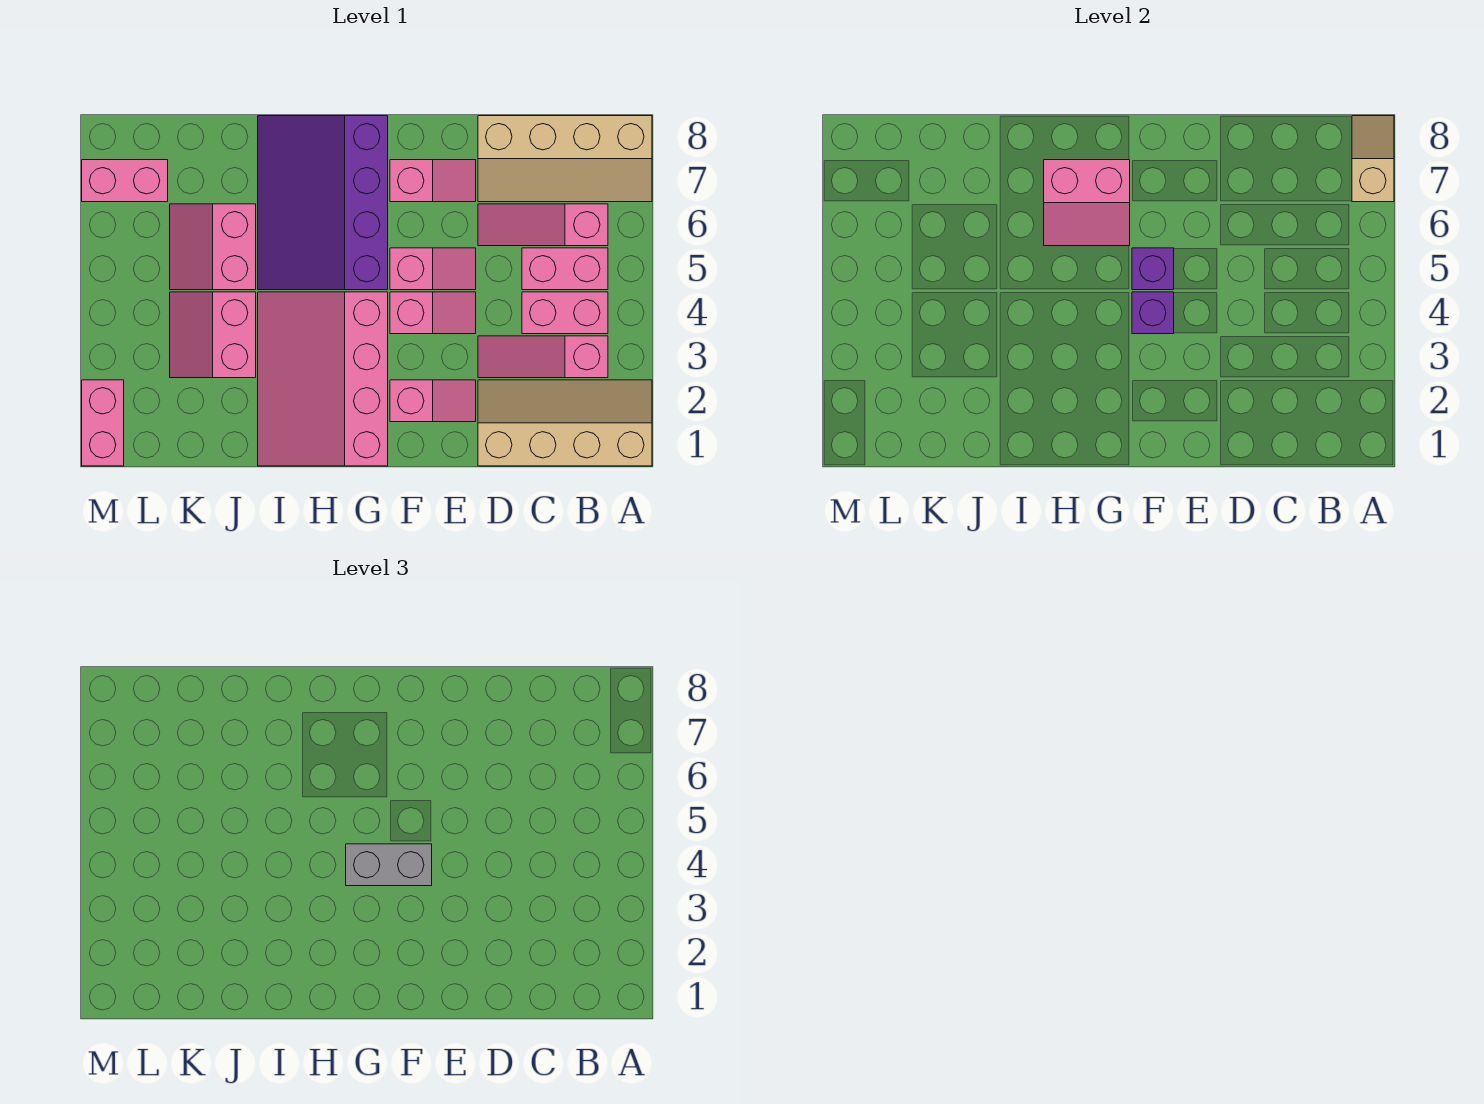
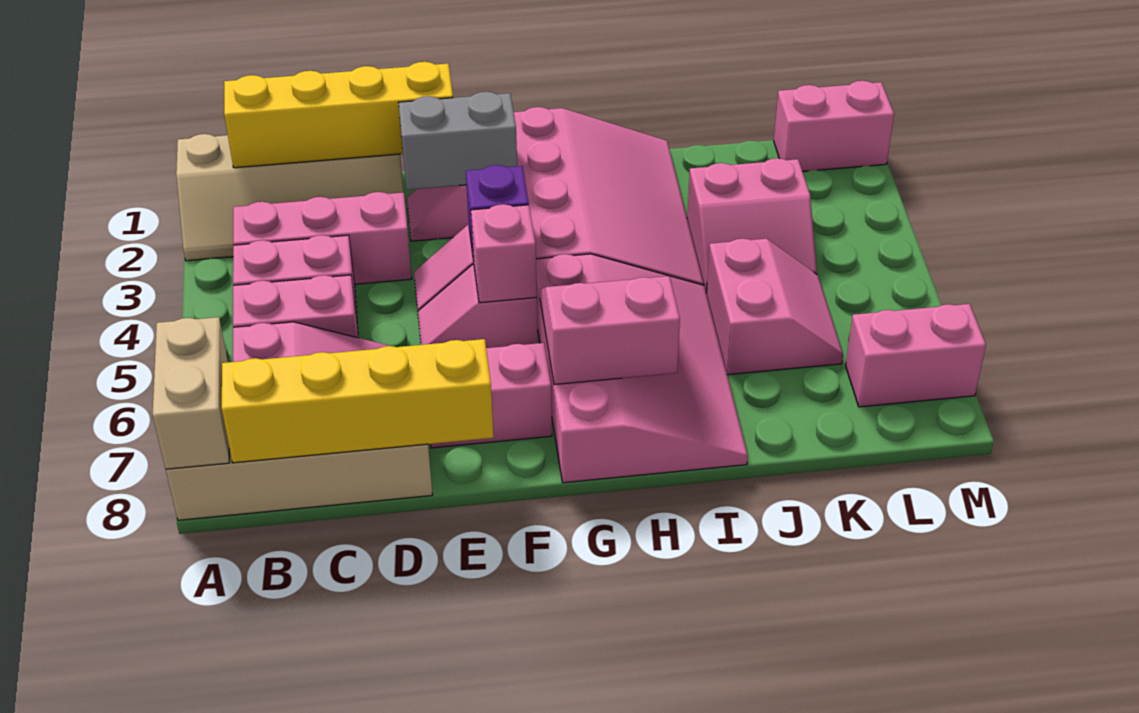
tan slope A7:A8 level 2 top 7 -> tan brick A7:A8 level 2
none -> yellow brick B1:E1 level 2
pink slope B3:D3 level 1 top B -> pink brick B3:D3 level 1
none -> yellow brick B8:E8 level 2
grey brick F4:G4 level 3 -> grey brick E2:F2 level 2
purple brick F5 level 2 -> pink brick F5 level 2
purple slope G5:I8 level 1 top G -> pink slope G5:I8 level 1 top G
pink slope J3:K4 level 1 top J -> pink slope J3:K4 level 1 top 3
pink brick M1:M2 level 1 -> pink brick L1:M1 level 1

